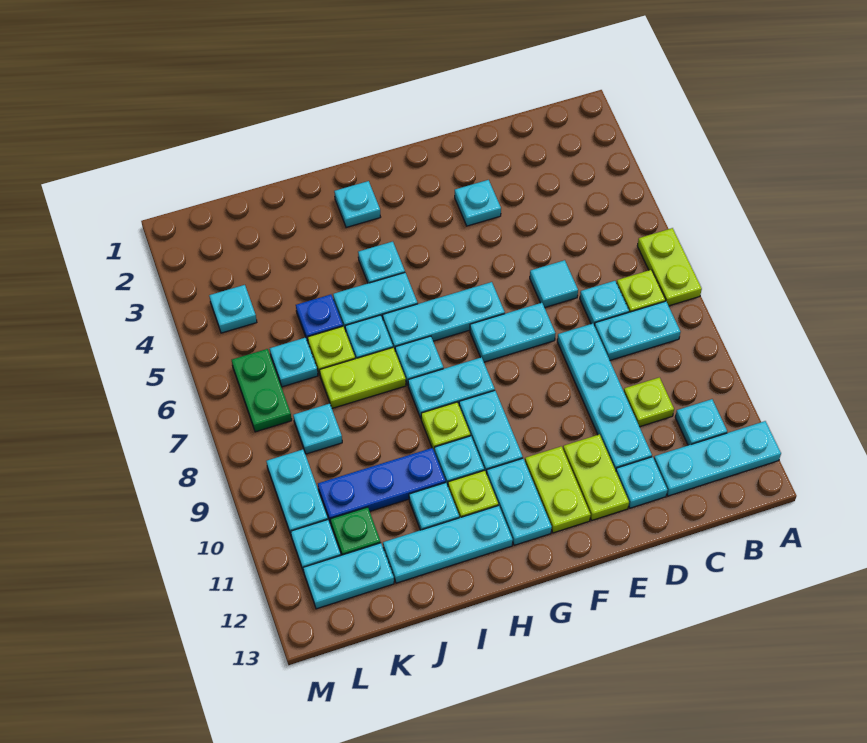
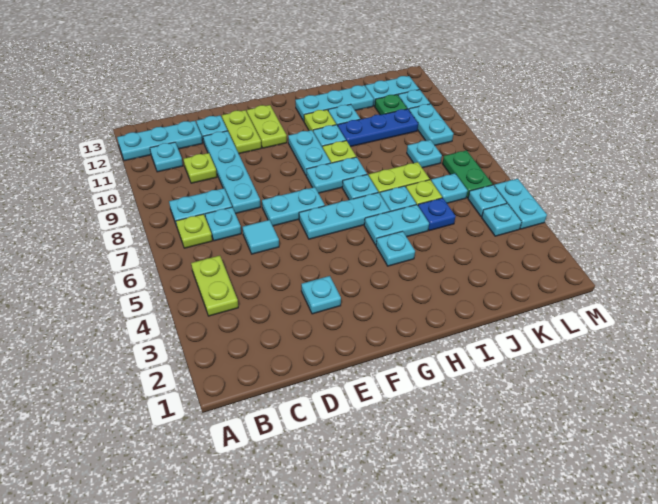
lime plate A6:A7 level 1 -> lime plate B4:B5 level 1
cyan plate G11:G12 level 1 -> cyan plate M4:M5 level 1
cyan plate H2 level 1 -> cyan plate L5 level 1

